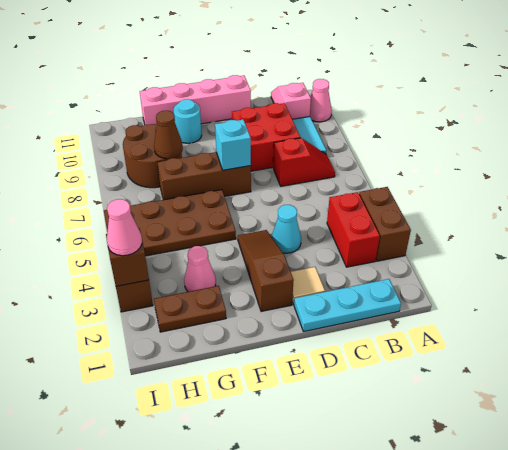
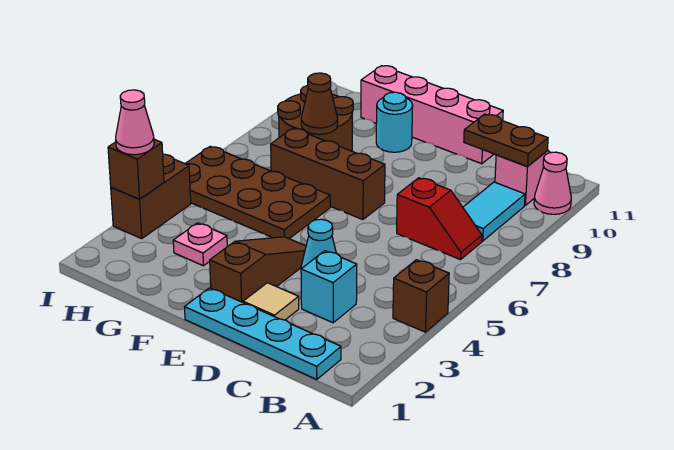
brown brick A3:A4 level 1 -> brown brick A4 level 1
cyan plate B1:D1 level 1 -> cyan plate B1:E1 level 1
red brick B3:B4 level 1 -> none
red brick C8:D9 level 1 -> none
cyan brick E7 level 2 -> cyan brick C3 level 1
brown plate G2:H2 level 1 -> brown plate B10:C10 level 2
pink cone G3 level 1 -> pink plate G3 level 1

